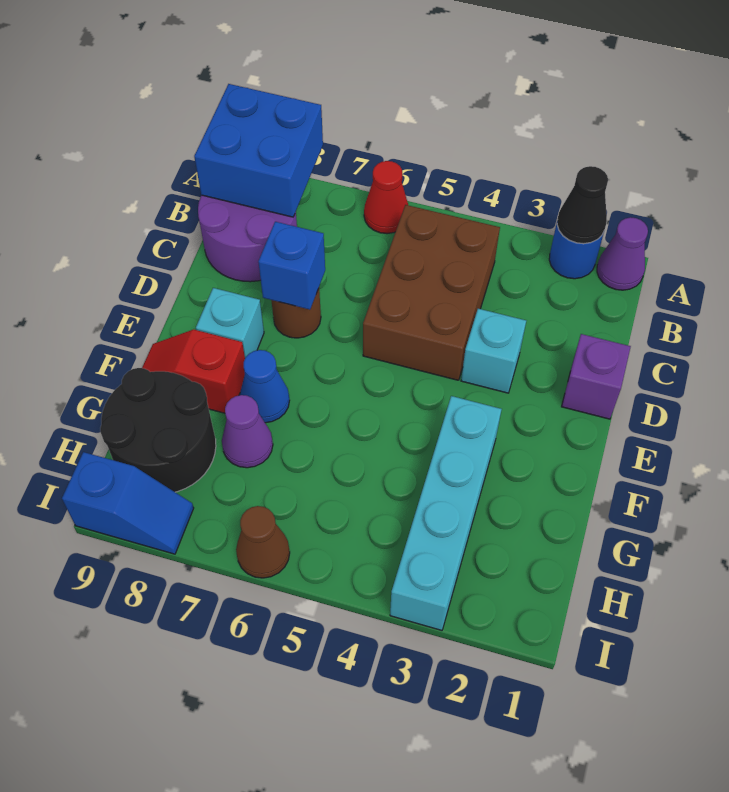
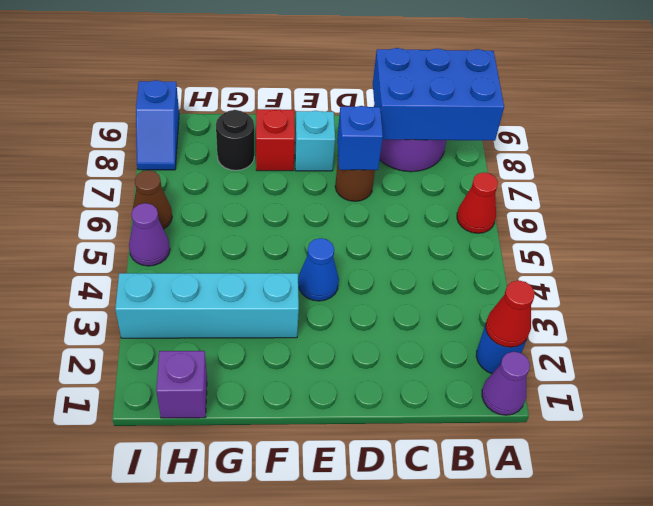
black cone A2 level 2 -> red cone A2 level 2
blue brick A8:B9 level 2 -> blue brick A8:C9 level 2
brown brick B4:D5 level 1 -> none
purple brick D1 level 1 -> purple brick H1 level 1
cyan brick D3 level 1 -> none
blue cone F7 level 1 -> blue cone E4 level 1
purple cone G7 level 1 -> purple cone I5 level 1
black round brick G8:H9 level 1 -> black round brick G8 level 1

